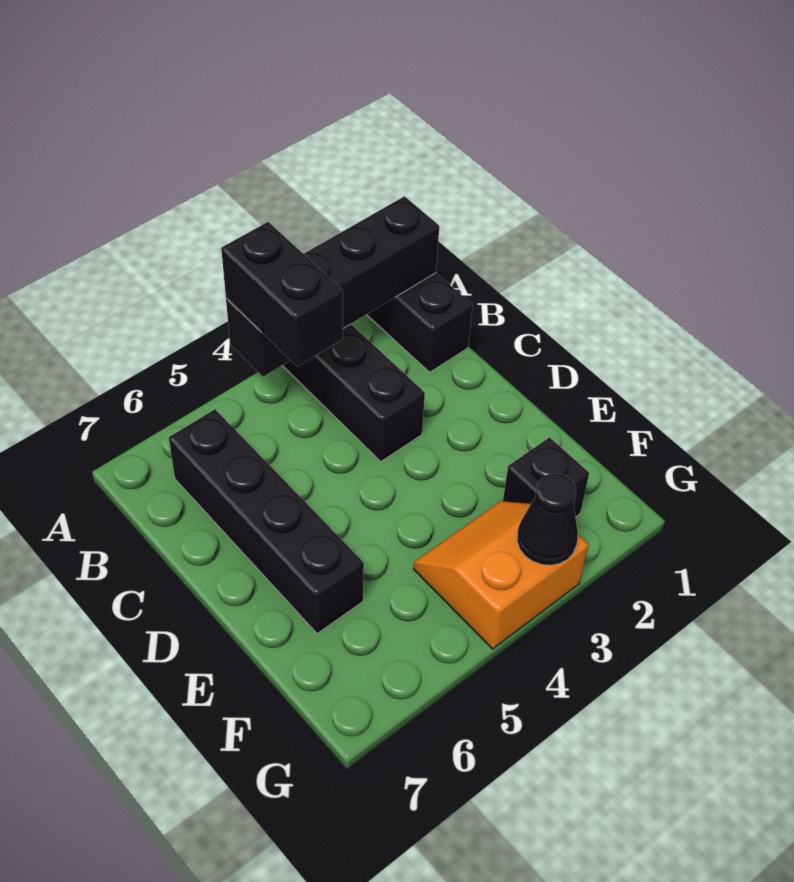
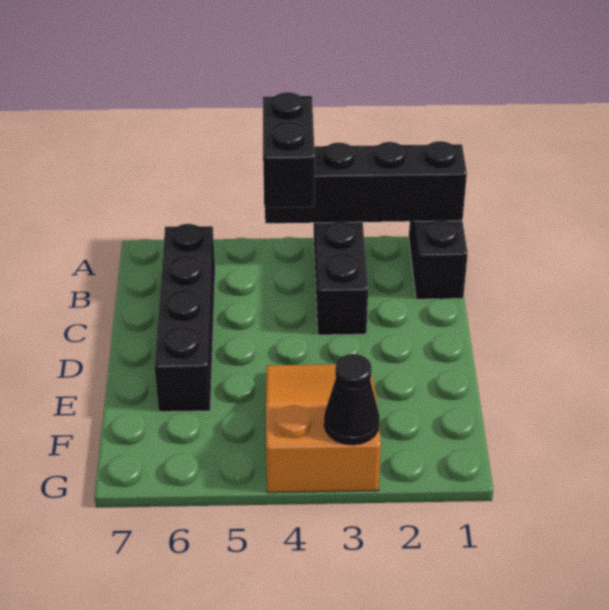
black brick F2 level 1 -> none
orange slope F3:G4 level 1 top G -> orange slope E3:G4 level 1 top G

